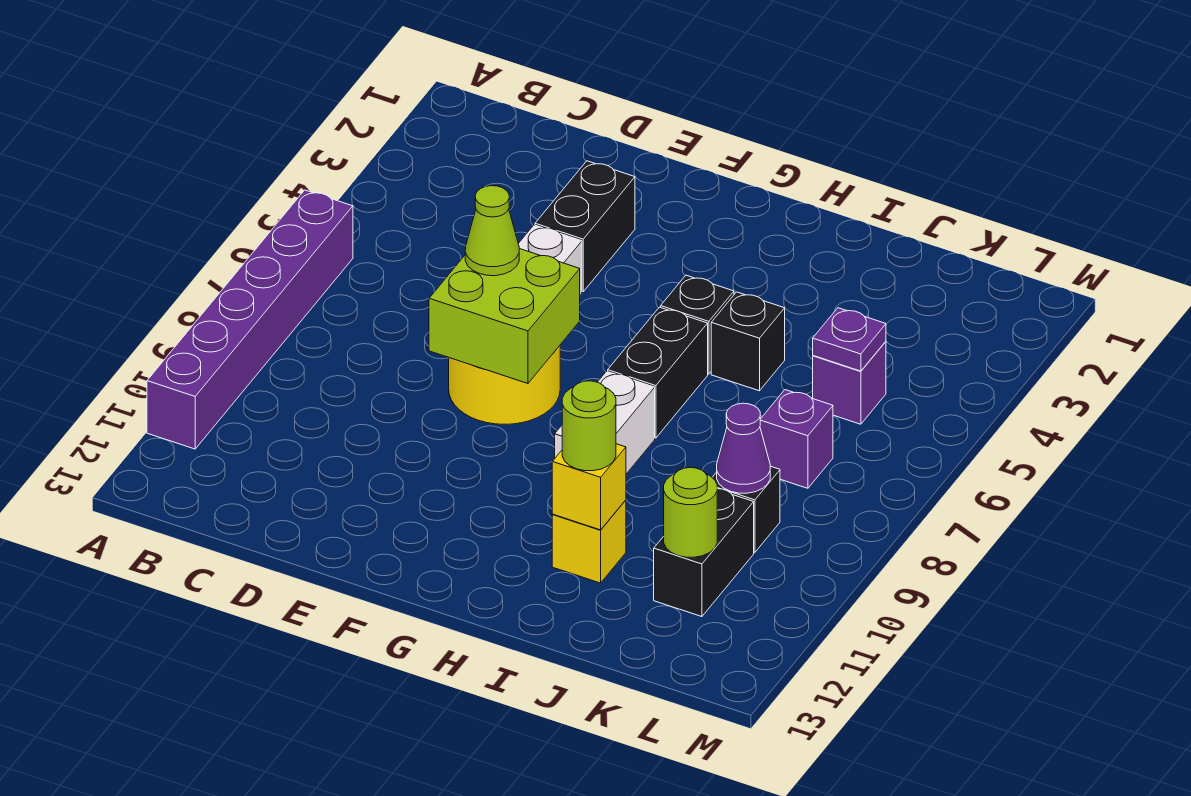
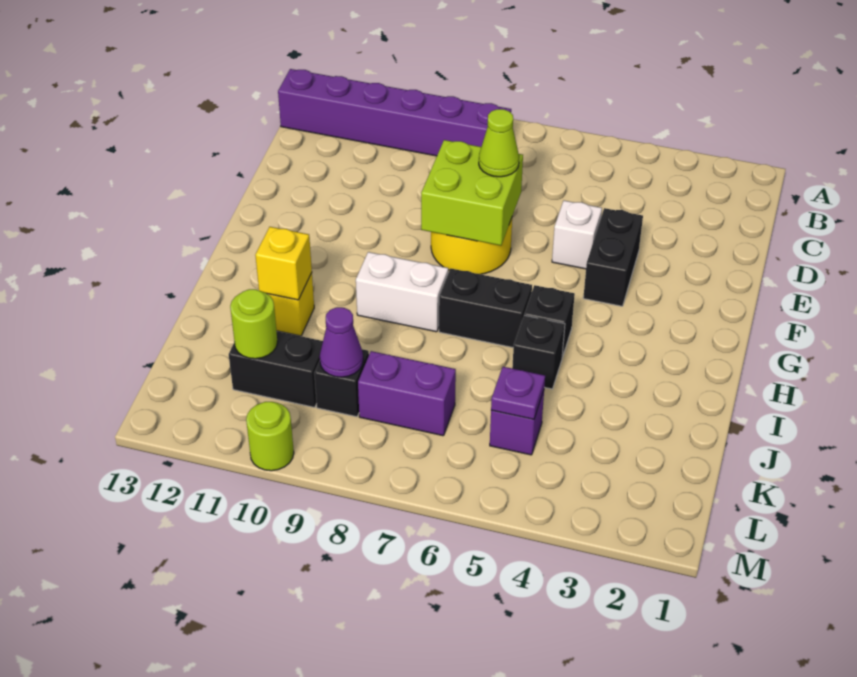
purple brick A6:A11 level 1 -> purple brick B8:B13 level 1
black brick E3:E4 level 1 -> black brick E4:F4 level 1
lime round brick I11 level 3 -> lime round brick M10 level 1
purple brick K7 level 1 -> purple brick K7:K8 level 1

